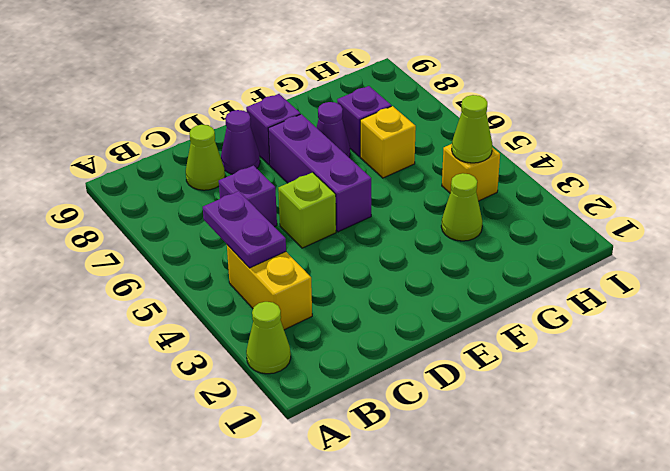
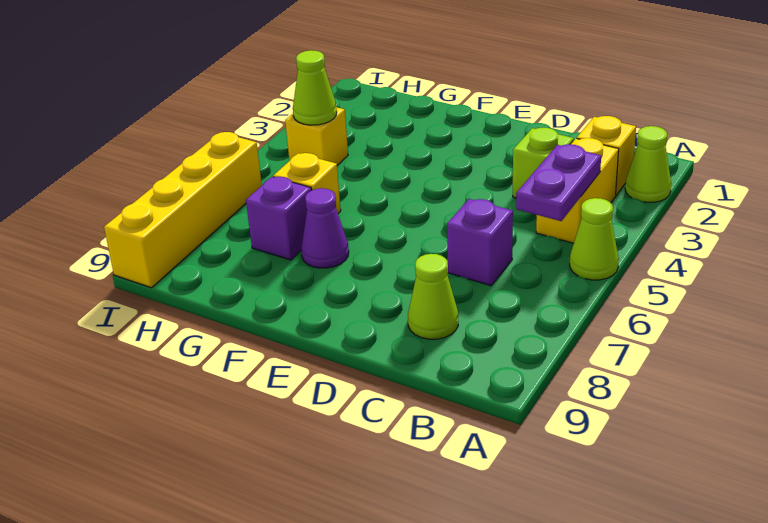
none -> yellow brick B2 level 1
lime brick D5 level 1 -> lime brick C3 level 1
purple cone D8 level 1 -> none
purple brick E5:E7 level 1 -> none
purple brick E8 level 1 -> none
lime cone G3 level 1 -> lime cone A5 level 1
none -> yellow brick I6:I9 level 1

